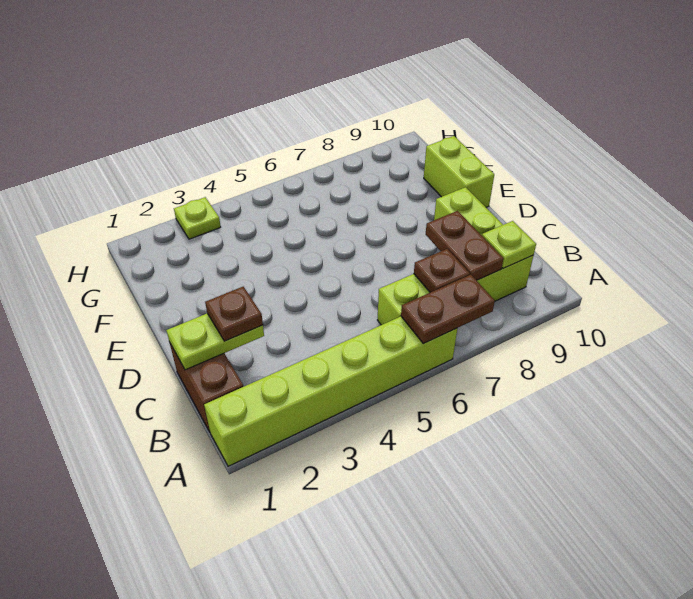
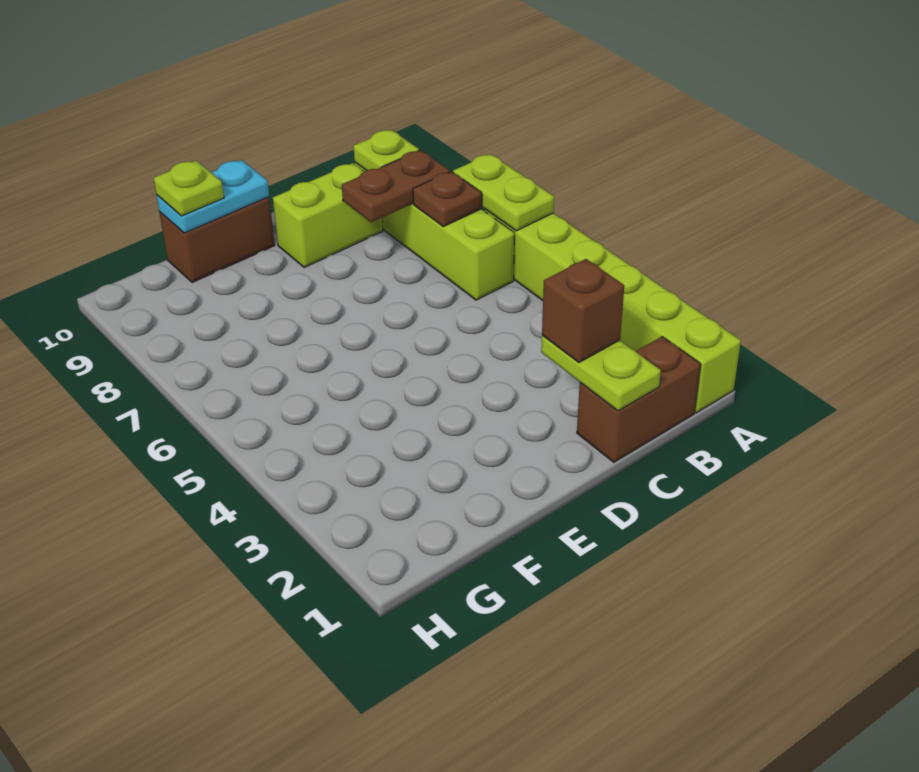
brown plate A6:A7 level 2 -> lime plate A6:A7 level 2
brown plate C2 level 3 -> brown brick C2 level 3
lime brick E10:F10 level 1 -> brown brick E10:F10 level 1
none -> cyan plate E10:F10 level 2
lime plate H3 level 1 -> lime plate F10 level 3

